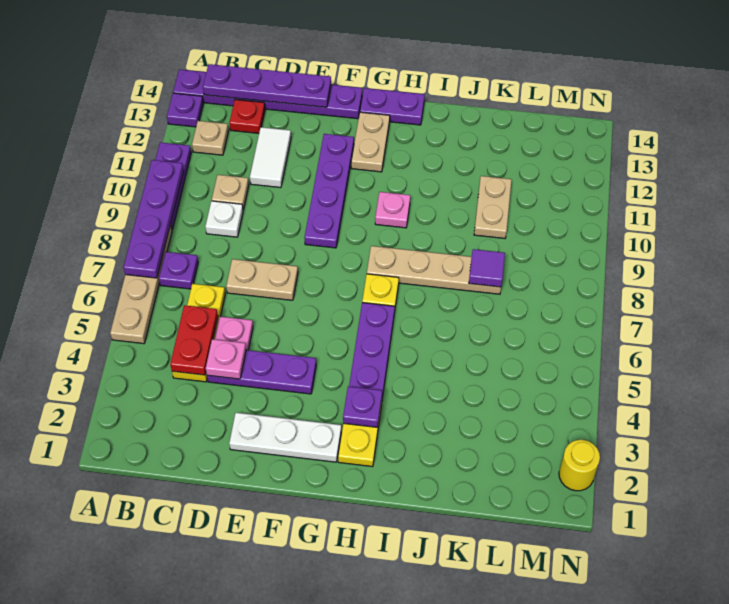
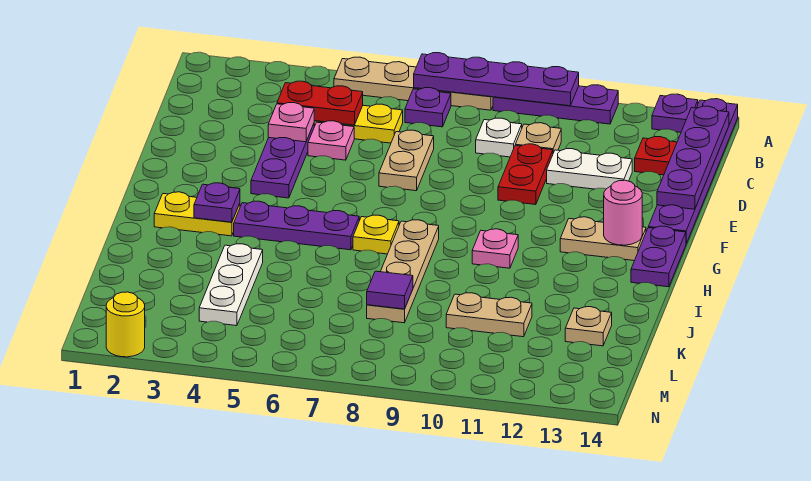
tan plate B12 level 1 -> tan plate K13 level 1
none -> red plate D10:E10 level 1
white tile D11:D12 level 1 -> white plate D11:D12 level 1
white plate E2:G2 level 1 -> white plate J4:L4 level 1
purple plate F9:F12 level 1 -> none
none -> pink round brick G13 level 2

